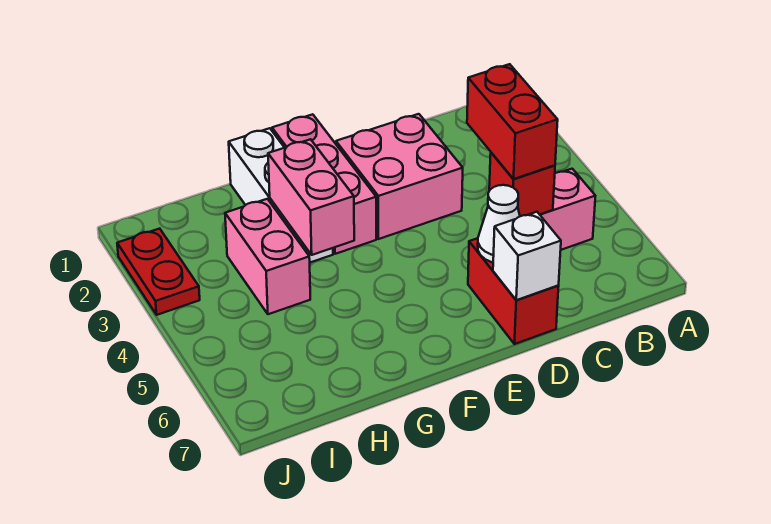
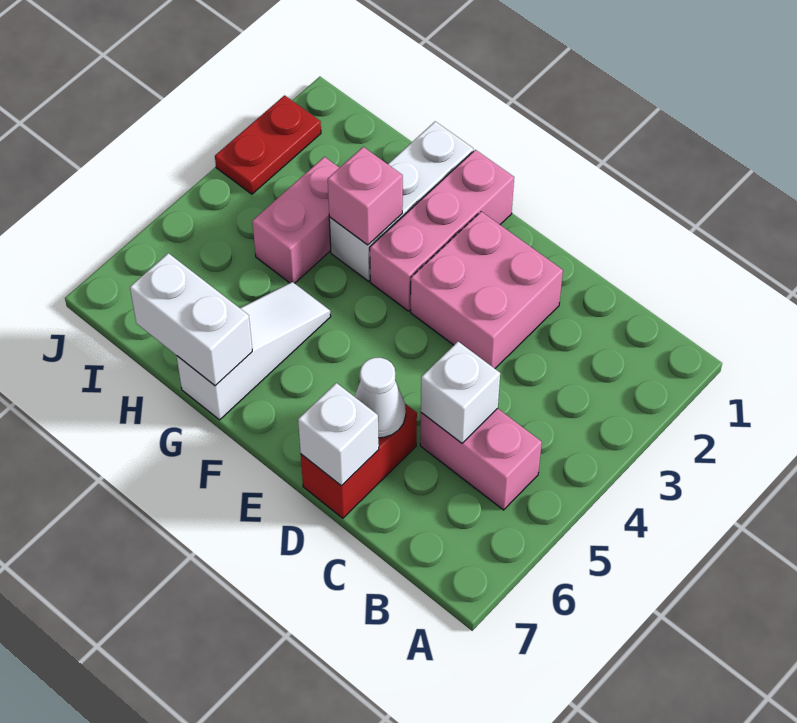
red brick C4:C5 level 3 -> none
red brick C5 level 2 -> white brick C5 level 2
pink brick G3:G4 level 2 -> pink brick G3 level 2
none -> white slope G5:G7 level 1 top 7
none -> white brick G7:H7 level 2

